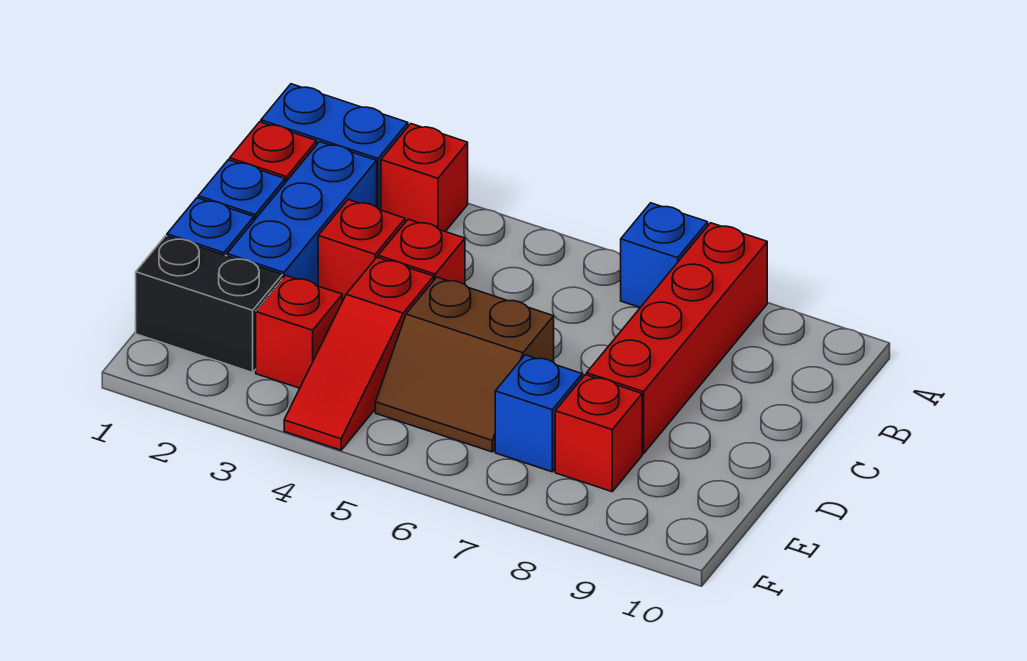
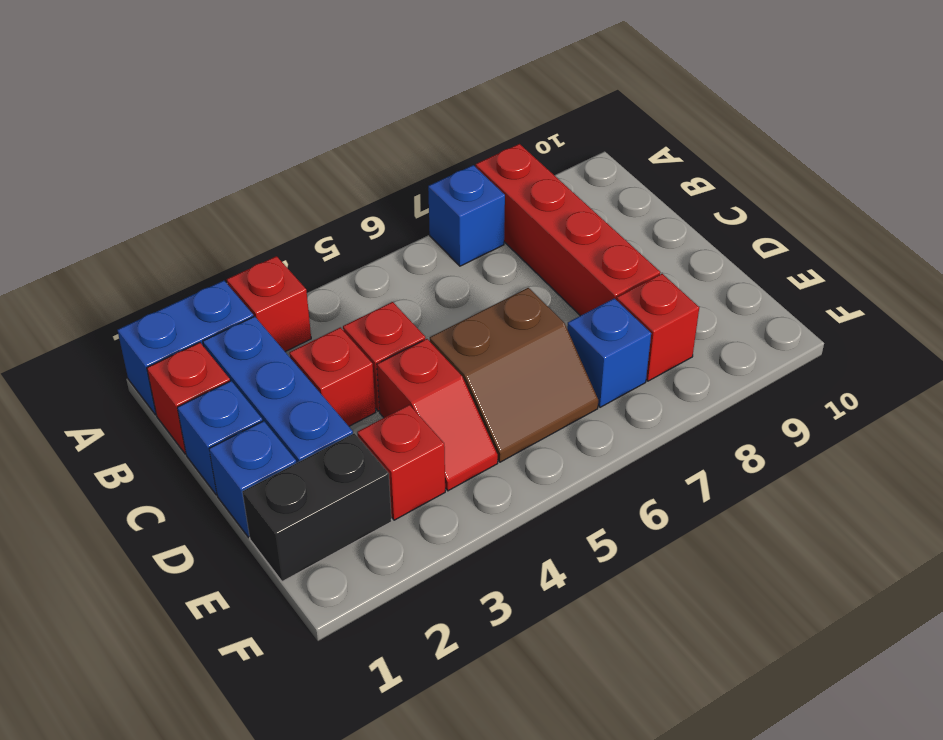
red slope D4:F4 level 1 top D -> red slope D4:E4 level 1 top D

